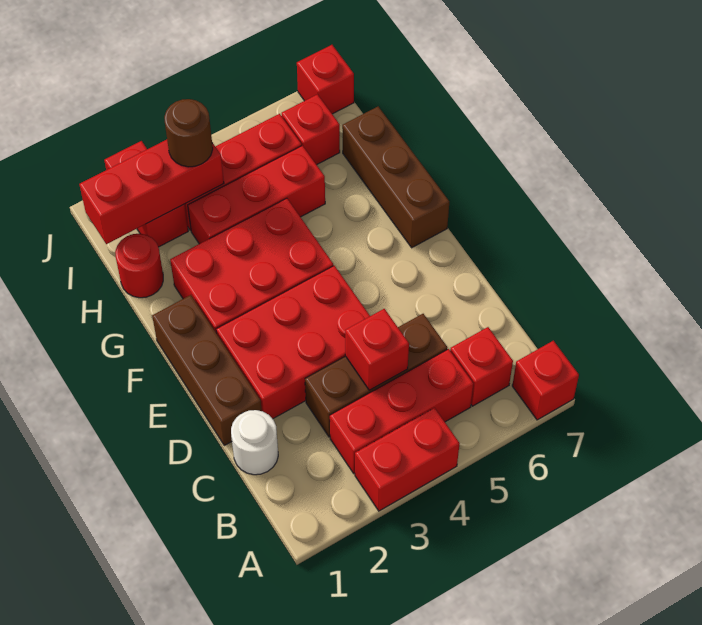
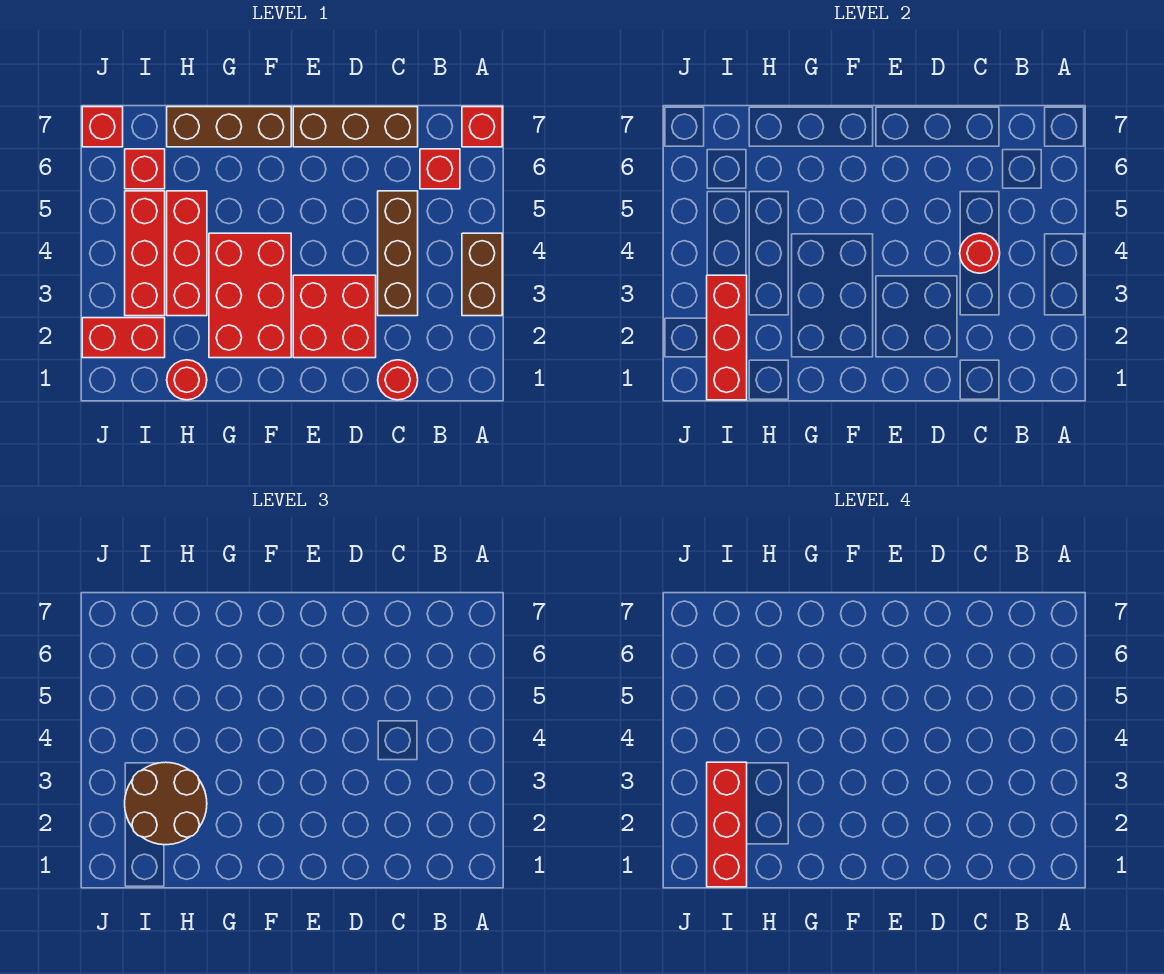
red brick A3:A4 level 1 -> brown brick A3:A4 level 1
red brick B3:B5 level 1 -> red brick I1:I3 level 4
white round brick C1 level 1 -> red round brick C1 level 1
red brick C4 level 2 -> red round brick C4 level 2
brown brick D1:F1 level 1 -> brown brick C7:E7 level 1
red brick D2:E4 level 1 -> red brick D2:E3 level 1
brown round brick I3 level 3 -> brown round brick H2:I3 level 3

